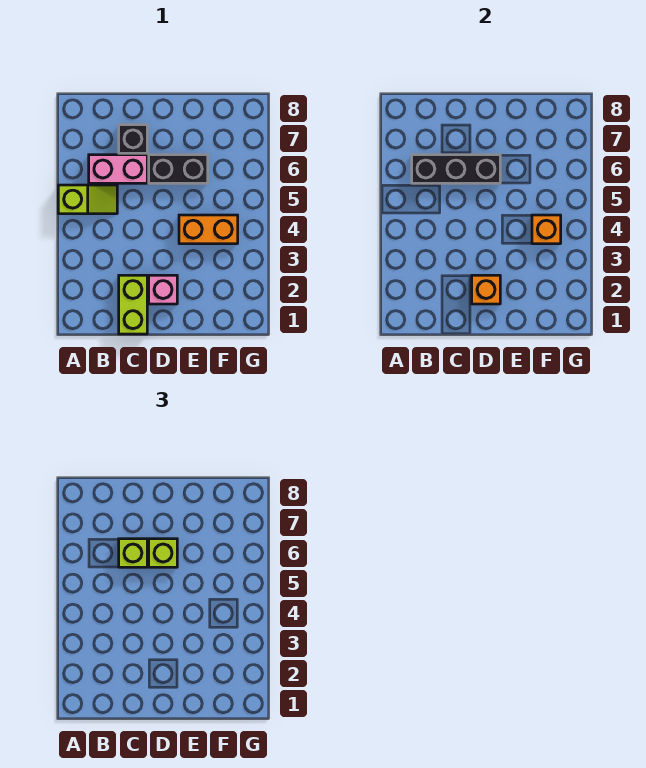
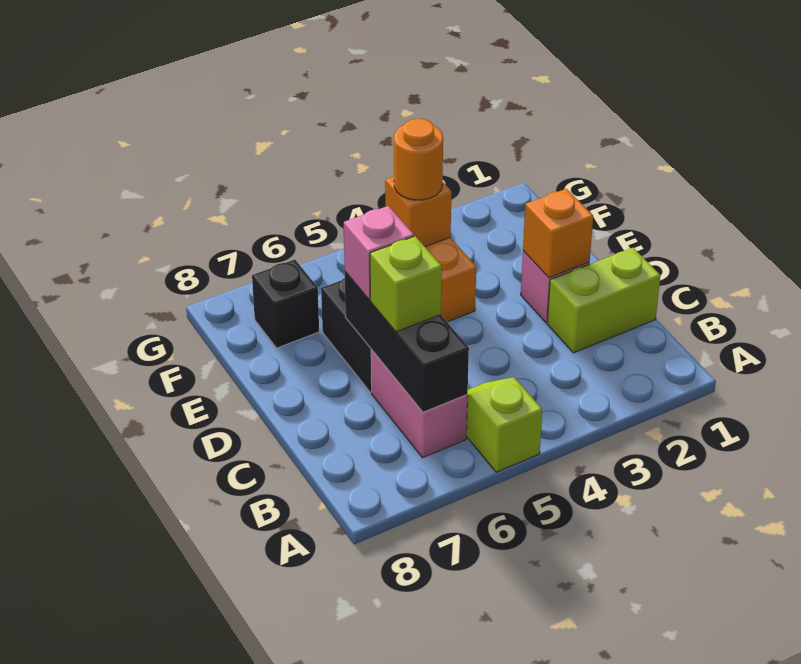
black brick C7 level 1 -> black brick F7 level 1
lime brick D6 level 3 -> pink brick D6 level 3
none -> orange round brick F4 level 3

